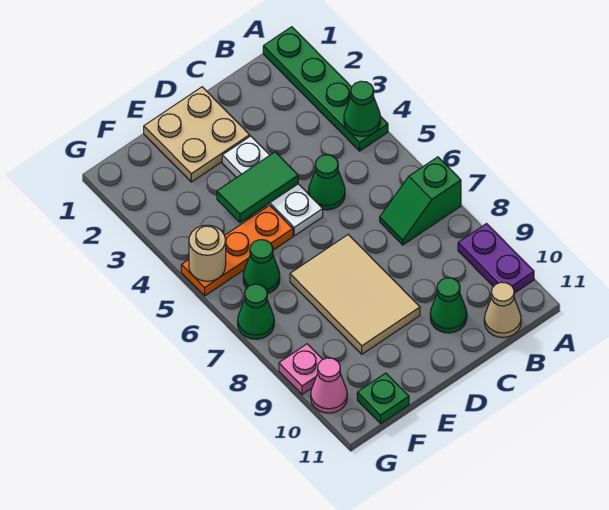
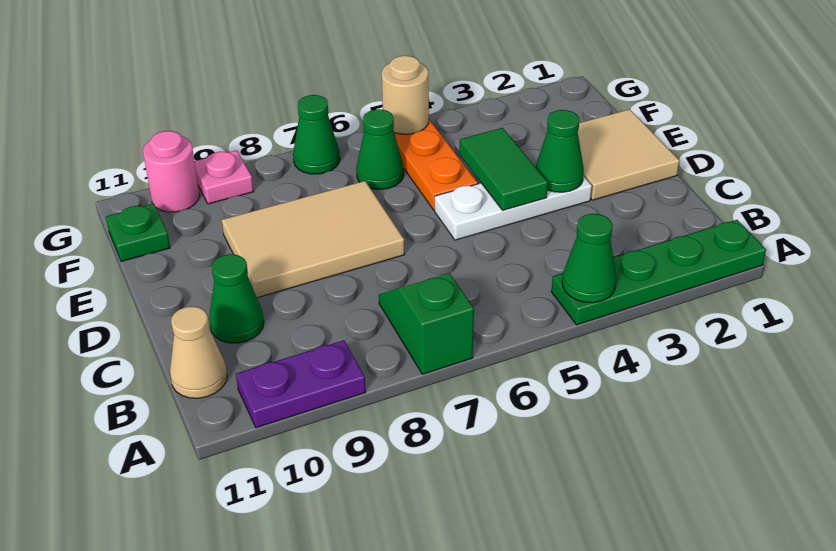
green cone C5 level 1 -> green cone D3 level 2
tan plate D1:E2 level 1 -> tan tile D1:E2 level 1
pink cone G10 level 1 -> pink round brick G10 level 1

